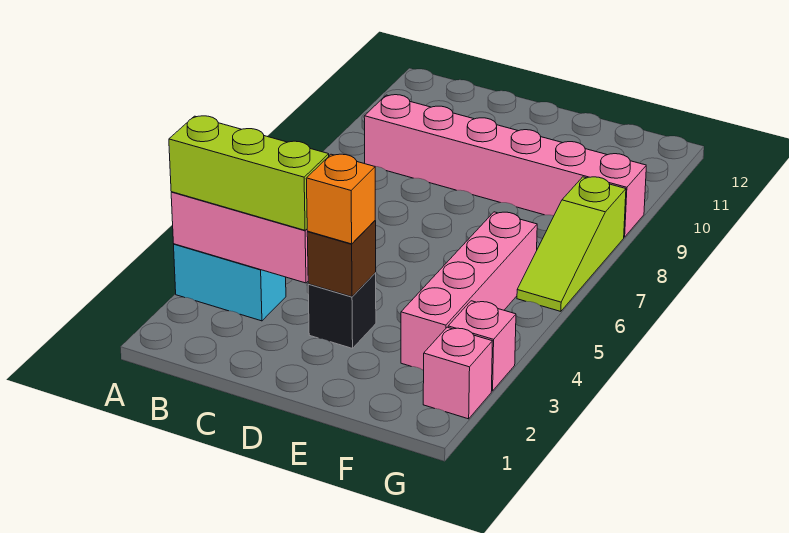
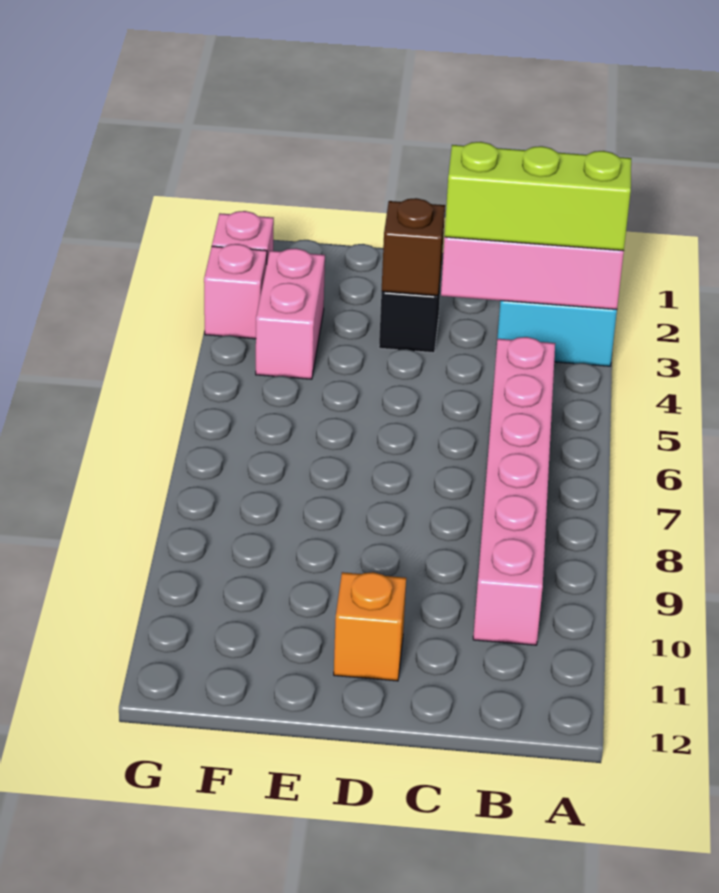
pink brick B9:G9 level 1 -> pink brick B5:B10 level 1
orange brick D3 level 3 -> orange brick D11 level 1
pink brick F3:F6 level 1 -> pink brick F3:F4 level 1
lime slope G6:G8 level 1 top 8 -> none

